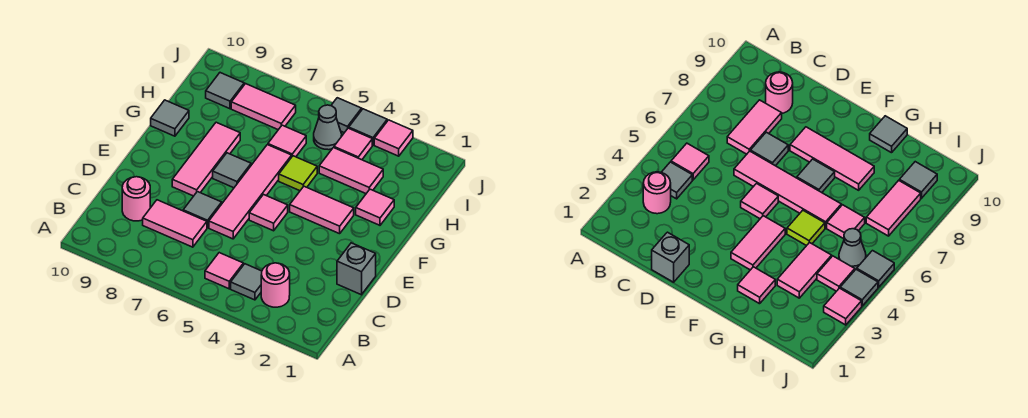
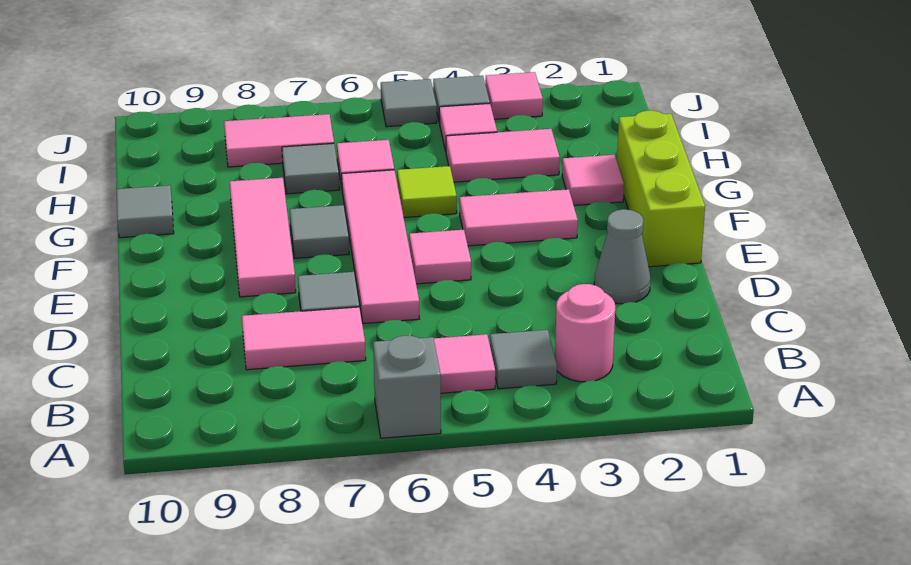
pink round brick C9 level 1 -> none
grey brick D1 level 1 -> grey brick A6 level 1
none -> lime brick E1:G1 level 1
grey cone I5 level 1 -> grey cone D2 level 1
grey tile I9 level 1 -> grey tile H7 level 1

